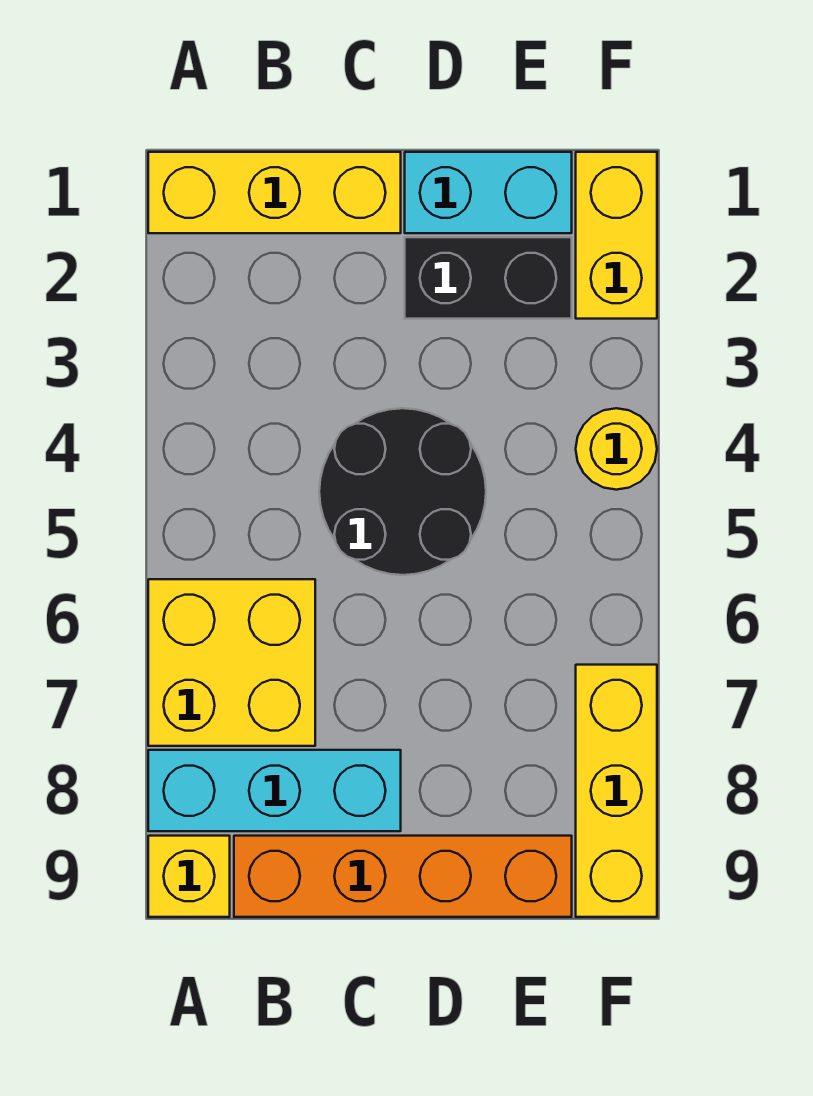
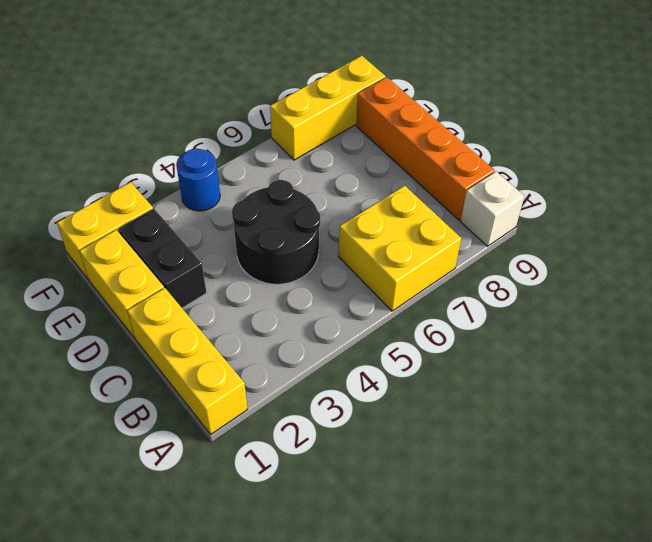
cyan brick A8:C8 level 1 -> none
yellow brick A9 level 1 -> white brick A9 level 1
cyan brick D1:E1 level 1 -> yellow brick D1:E1 level 1
yellow round brick F4 level 1 -> blue round brick F4 level 1

